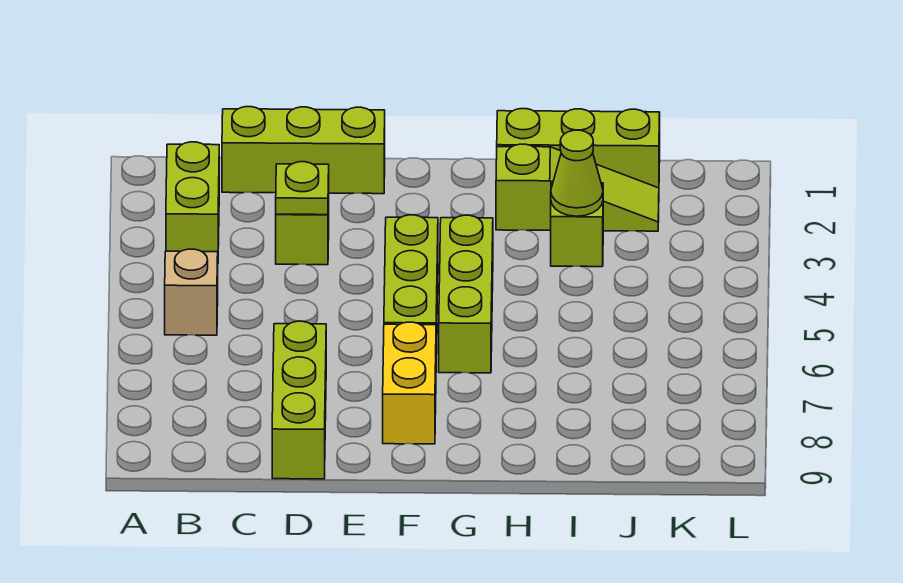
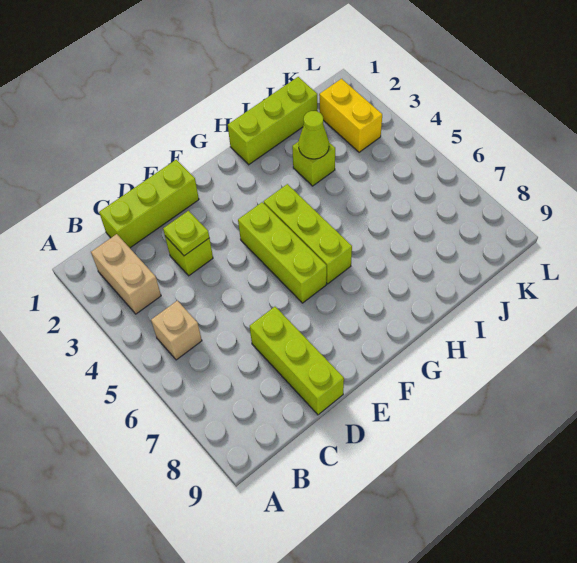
lime brick B2:B3 level 1 -> tan brick B2:B3 level 1
yellow brick F7:F8 level 1 -> yellow brick K2:K3 level 1
lime slope H2:J2 level 1 top H -> none

